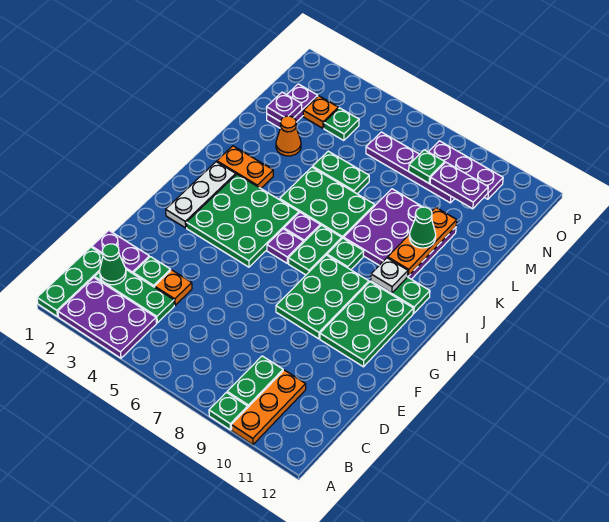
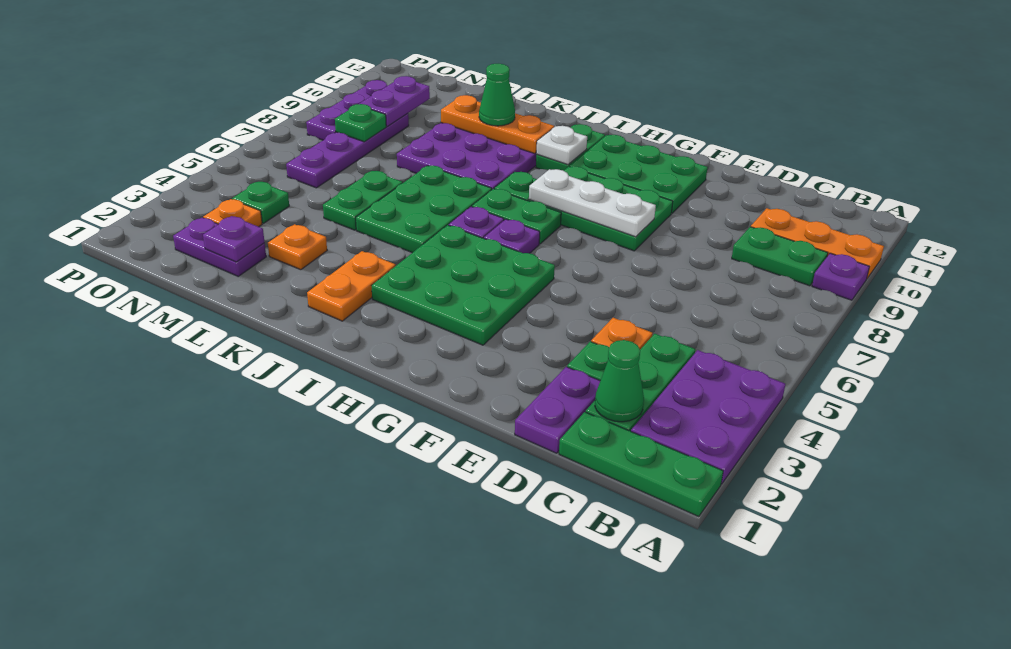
green plate A9 level 1 -> purple plate A9 level 1
white plate G2:I2 level 1 -> white plate F8:H8 level 2
orange cone L3 level 1 -> orange plate L3 level 1

